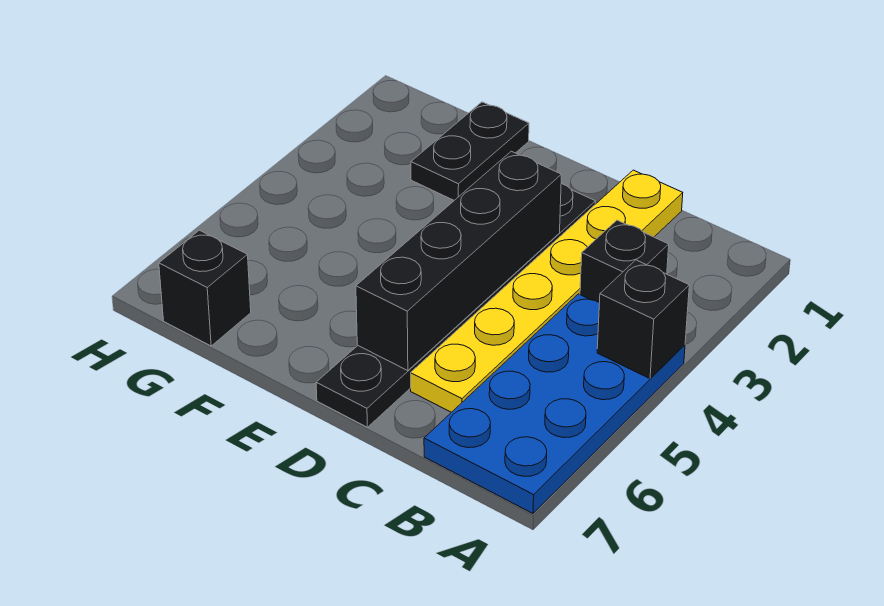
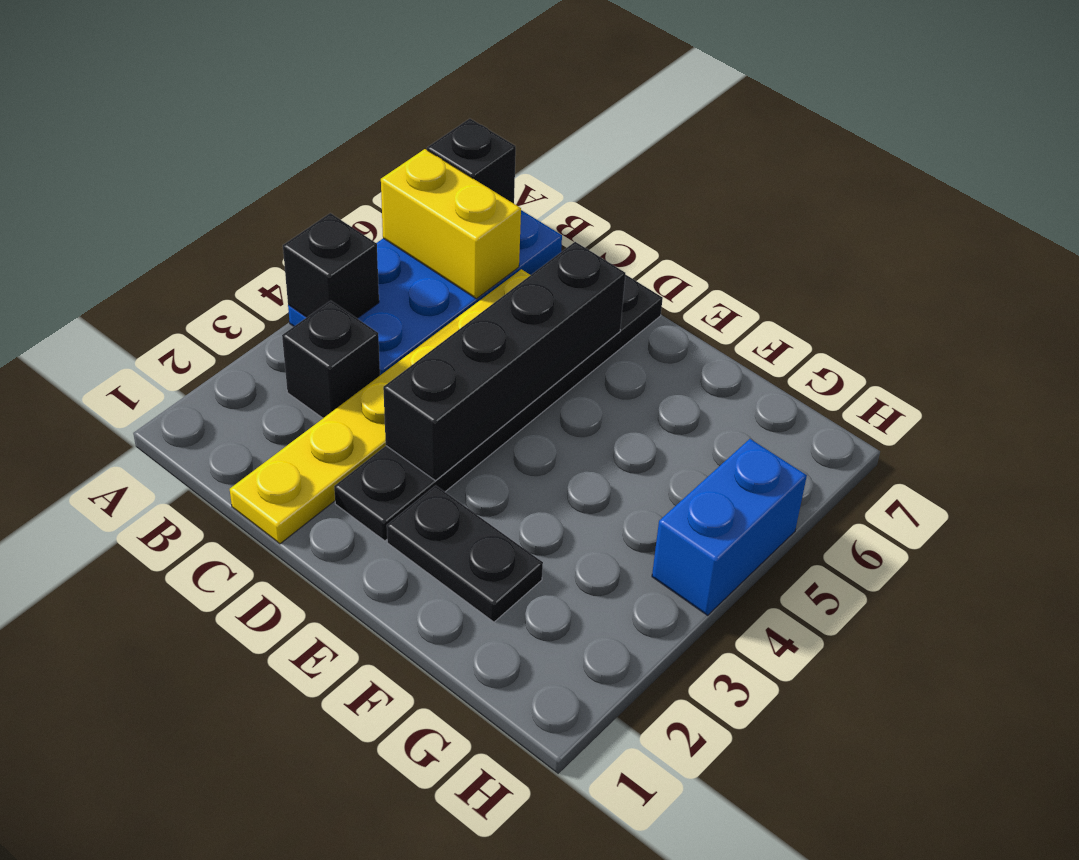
none -> yellow brick A6:B6 level 2
black plate F1:F2 level 1 -> black plate E2:F2 level 1
black brick G7 level 1 -> black brick A7 level 2
none -> blue brick H4:H5 level 1

